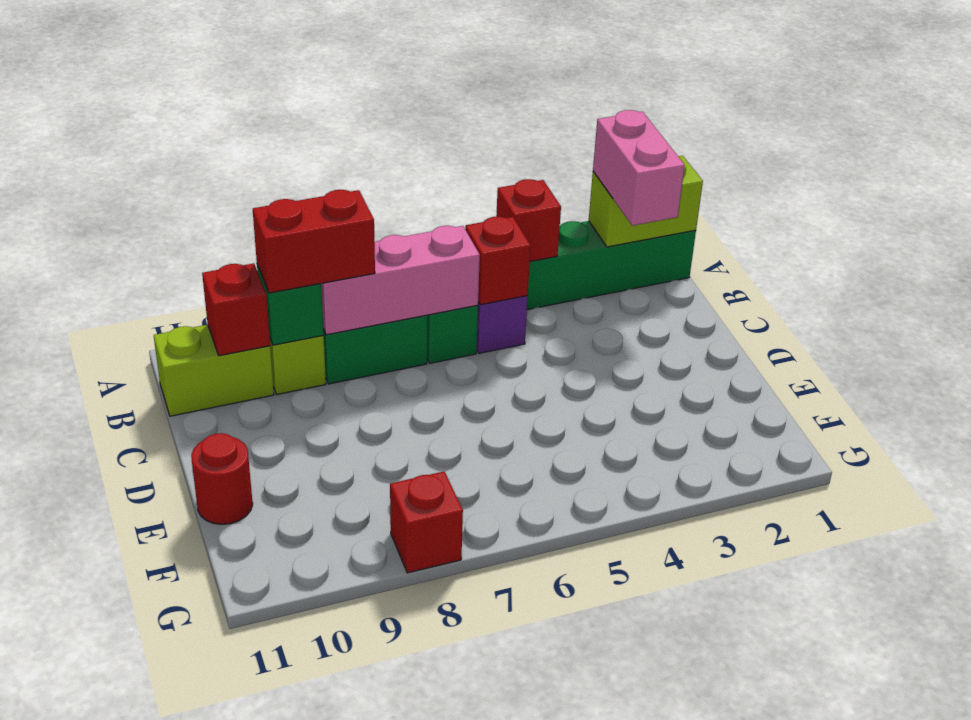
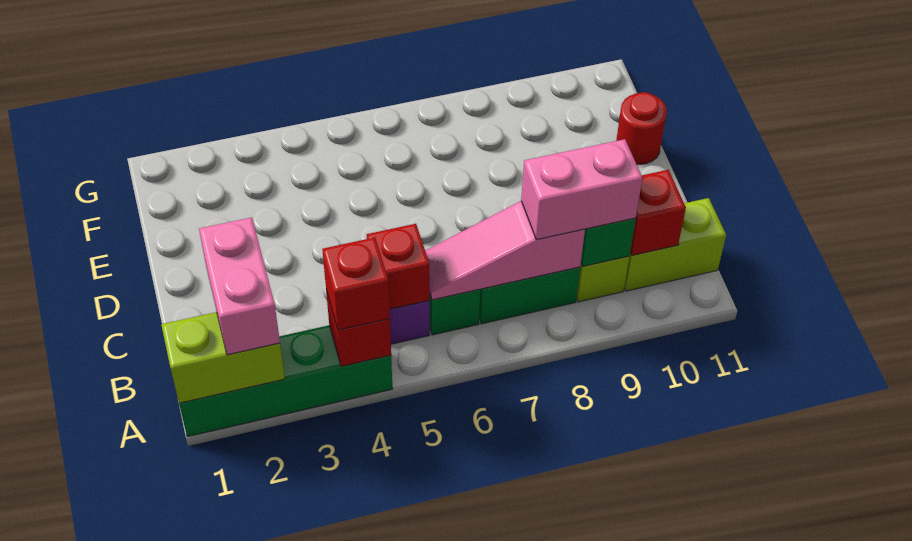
pink brick B6:B8 level 2 -> pink slope B6:B8 level 2 top 8
red brick B8:B9 level 3 -> pink brick B8:B9 level 3
red brick G8 level 1 -> red brick A4 level 3

